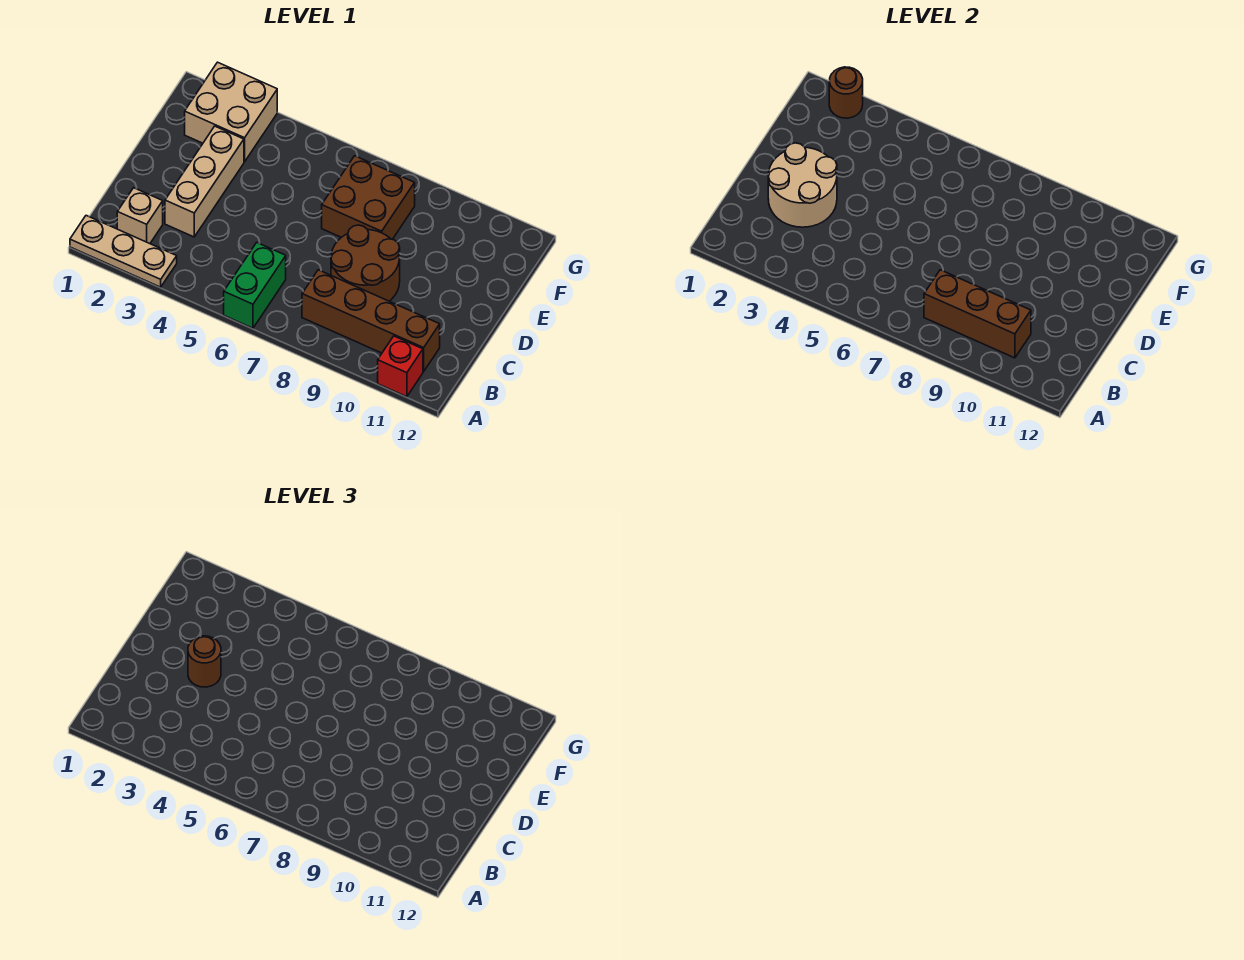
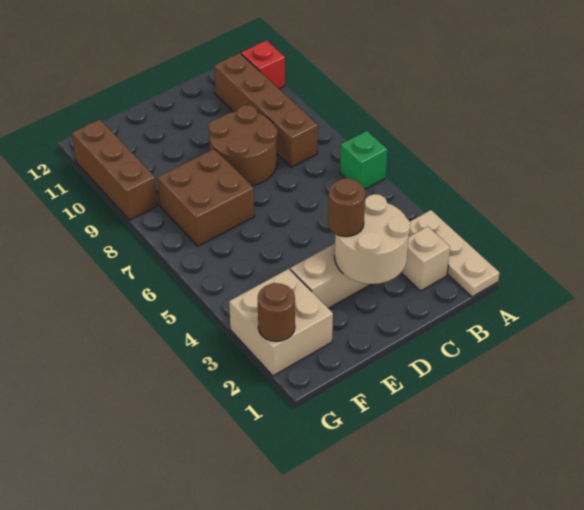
green brick A6:B6 level 1 -> green brick A6 level 1
brown brick B8:B10 level 2 -> brown brick G9:G11 level 1

